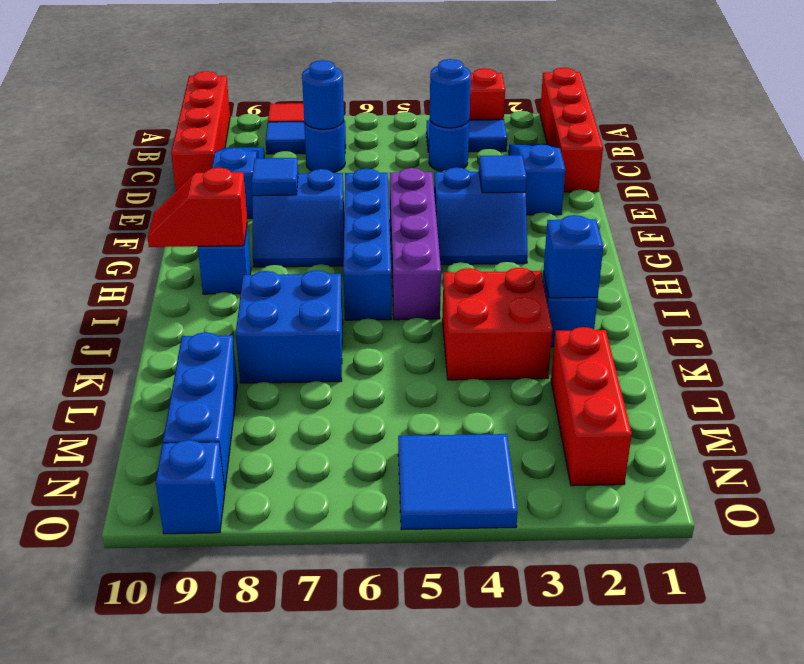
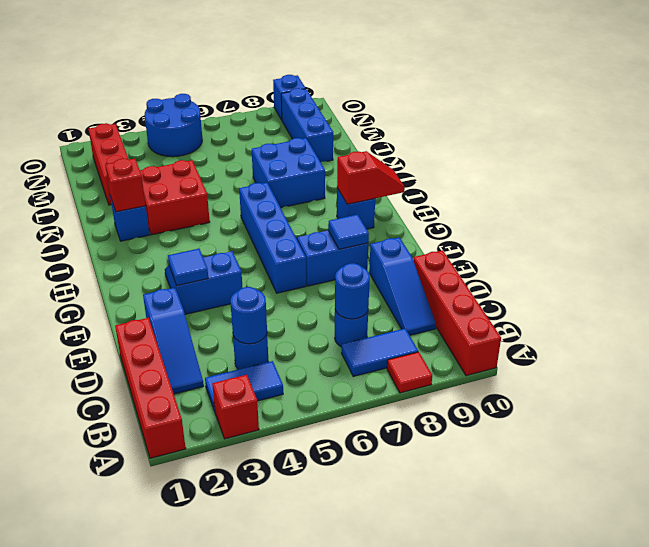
purple brick F5:I5 level 1 -> none
blue brick J2 level 2 -> red brick J2 level 2
blue tile N4:O5 level 1 -> blue round brick N4:O5 level 1

